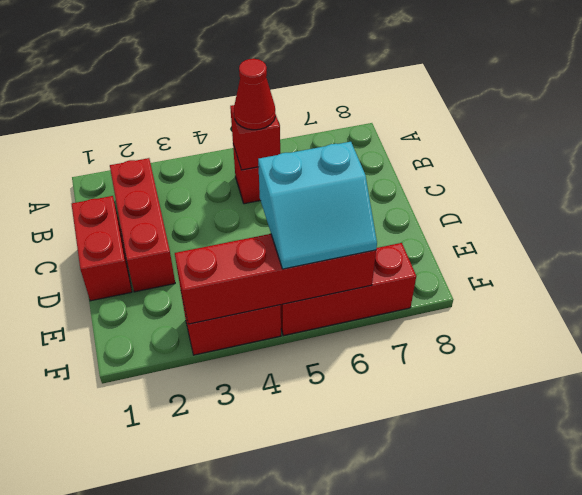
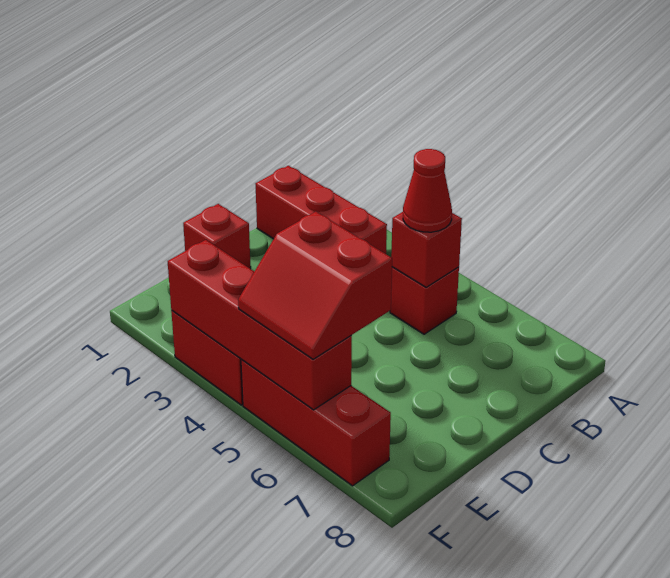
red brick B2:D2 level 1 -> red brick B1:B3 level 1
red brick C1:D1 level 1 -> red brick D1 level 1
cyan slope E5:F6 level 3 top E -> red slope E5:F6 level 3 top E

